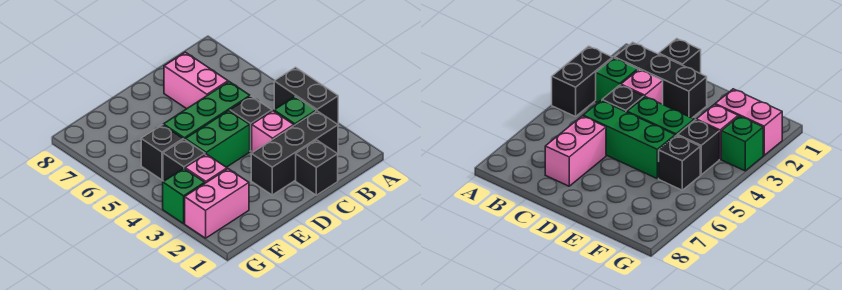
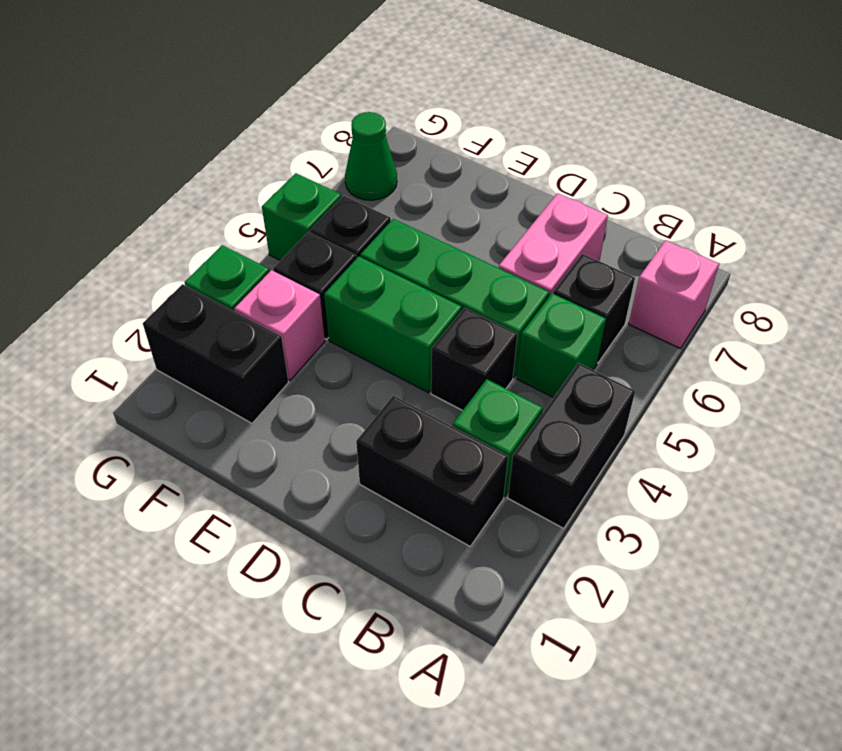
black brick B2:D2 level 1 -> black brick B2:C2 level 1
none -> green brick B5 level 1
black brick C1 level 1 -> black brick B6 level 1
pink brick C3 level 1 -> pink brick A7 level 1
pink brick F2:G2 level 1 -> black brick F2:G2 level 1
none -> green brick G5 level 1
none -> green cone G7 level 1

